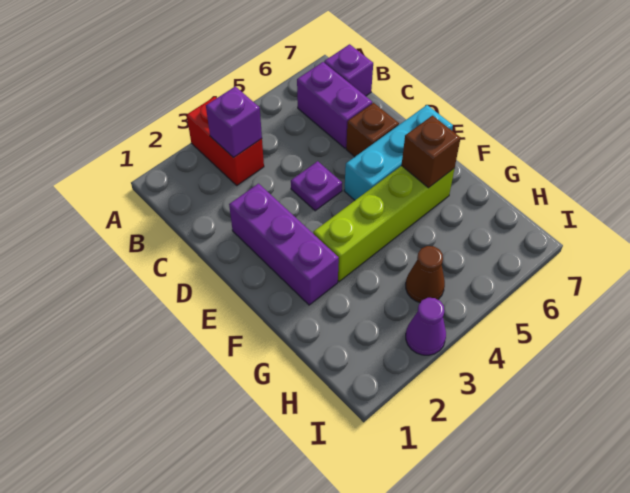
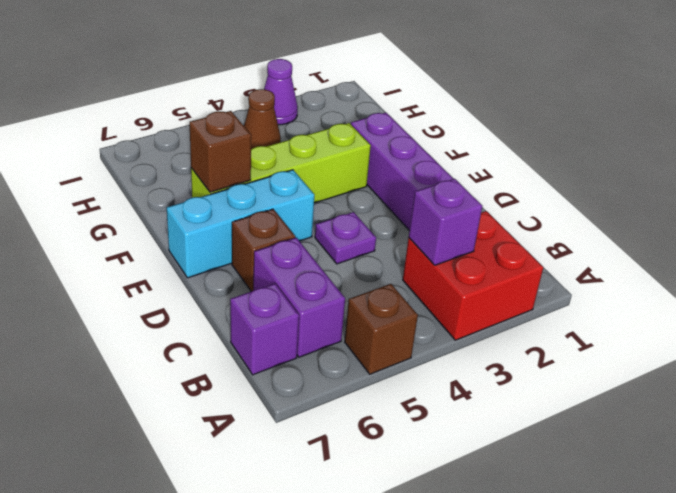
red brick A3:B3 level 1 -> red brick A2:B3 level 1
none -> brown brick A5 level 1

